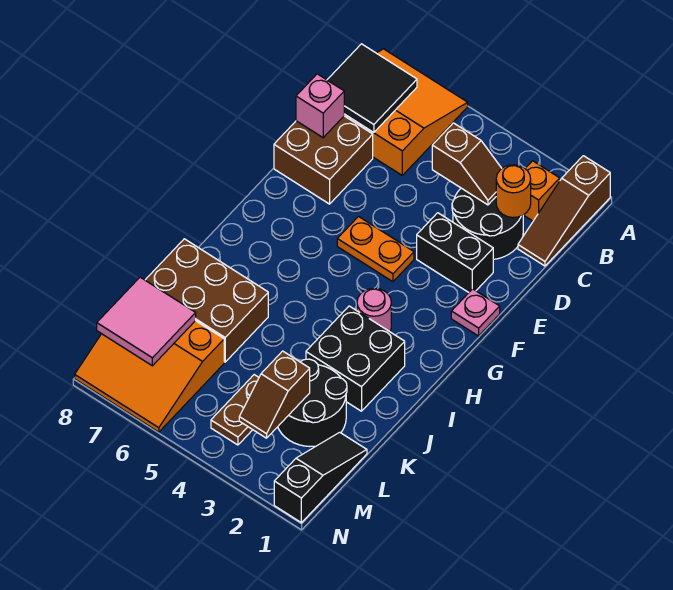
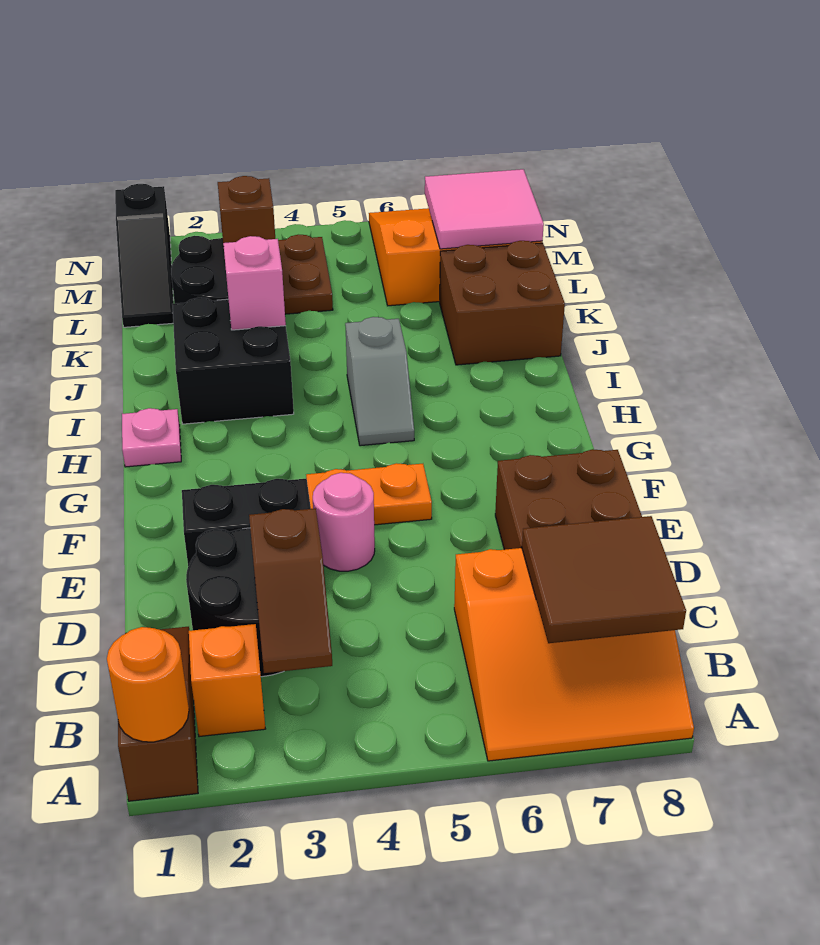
black tile B7:C8 level 2 -> brown tile B7:C8 level 2
orange round brick C2 level 2 -> orange round brick A1 level 2
brown slope C3:C4 level 2 top 4 -> brown slope B3:C3 level 2 top C
pink brick D8 level 2 -> pink brick J3 level 2
pink plate F1 level 1 -> pink plate H1 level 1
pink round brick H3 level 1 -> pink round brick E4 level 1
none -> grey slope H5:I5 level 1 top I
brown brick J6:K8 level 1 -> brown brick J7:K8 level 1

